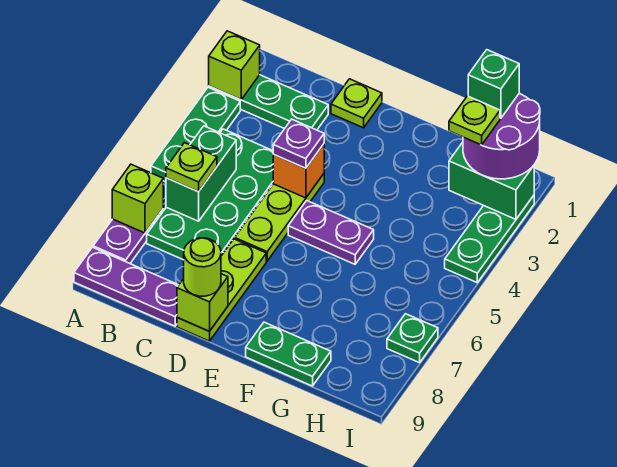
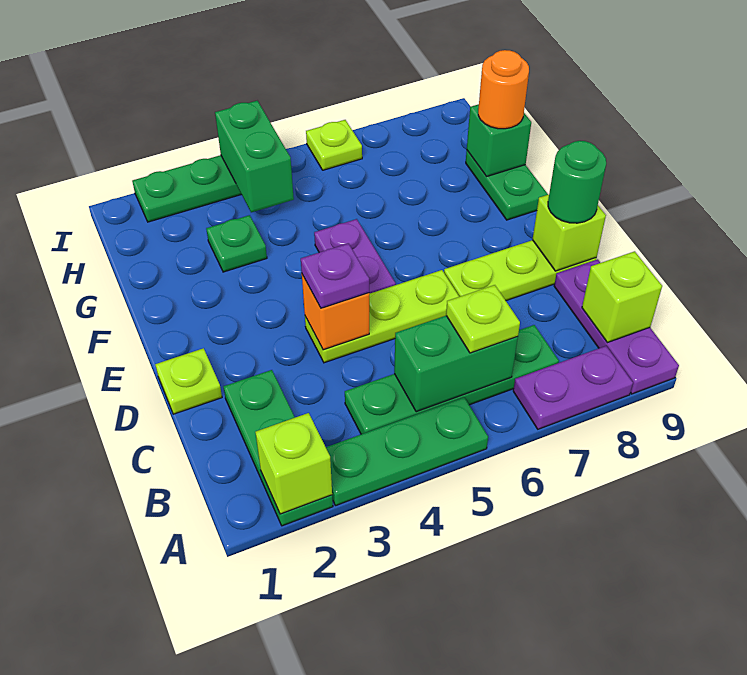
lime brick A7 level 2 -> lime brick B9 level 2
green plate B4:C7 level 1 -> green plate B4:B7 level 1
lime round brick D9 level 3 -> green round brick D9 level 3
none -> orange round brick G9 level 3
purple round brick H1:I2 level 3 -> none
green brick H1 level 4 -> green brick G9 level 2
green brick H2:I2 level 2 -> green brick H4:I4 level 2
lime plate H2 level 4 -> lime plate I6 level 1
green plate I7 level 1 -> green plate G3 level 1

